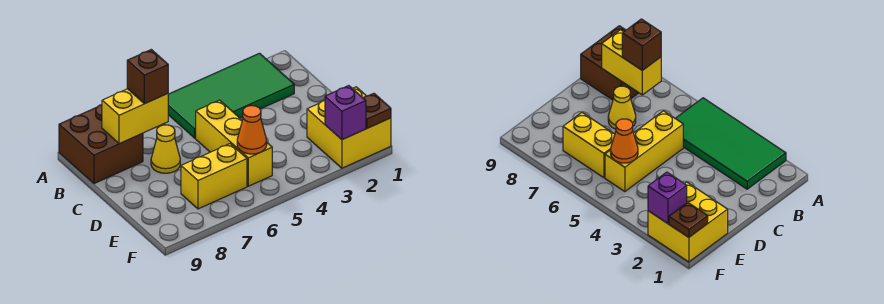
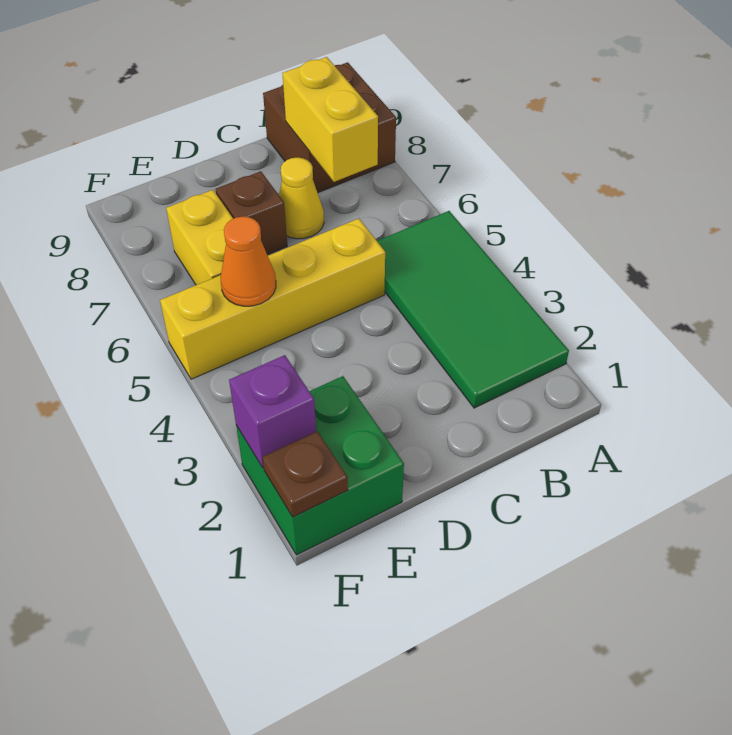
brown brick B7 level 3 -> brown brick D7 level 1
yellow brick C5:E5 level 1 -> yellow brick C5:F5 level 1
yellow brick E1:F2 level 1 -> green brick E1:F2 level 1

